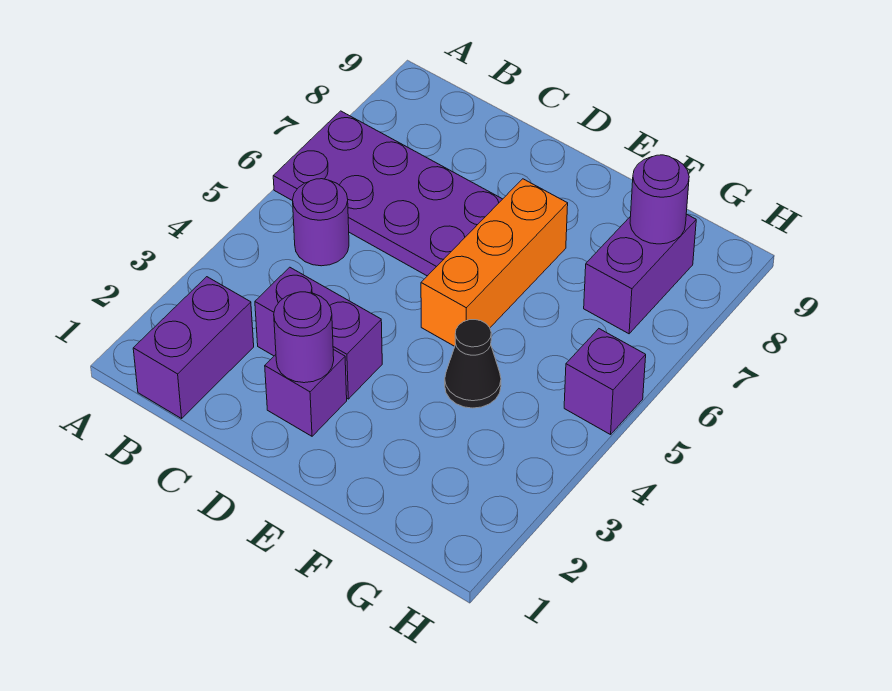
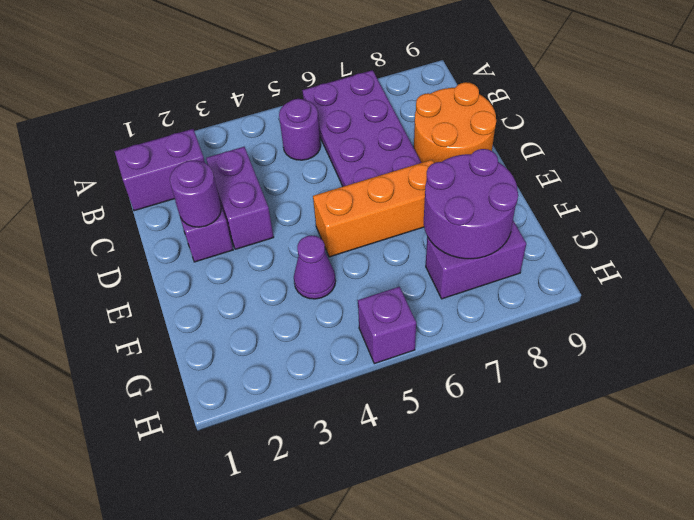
none -> orange round brick C8:D9 level 1
black cone F4 level 1 -> purple cone F4 level 1
purple round brick G8 level 2 -> purple round brick F7:G8 level 2

